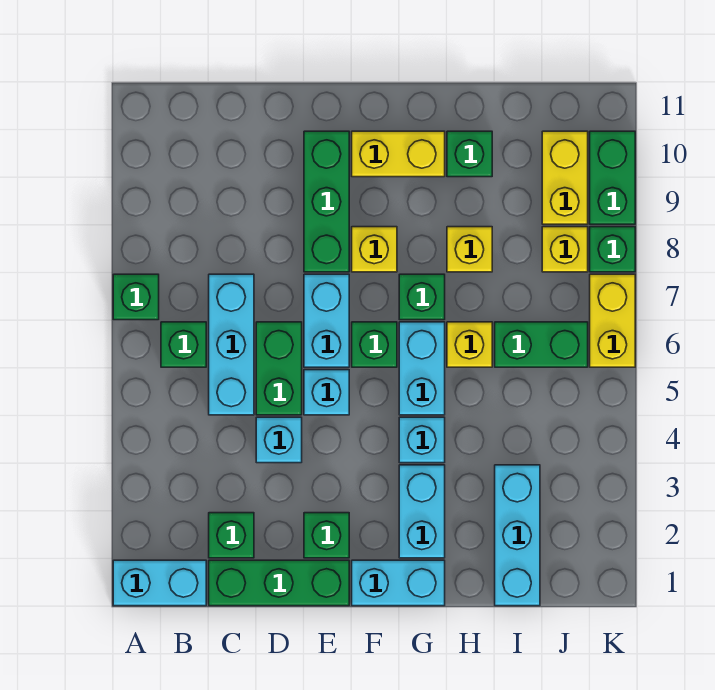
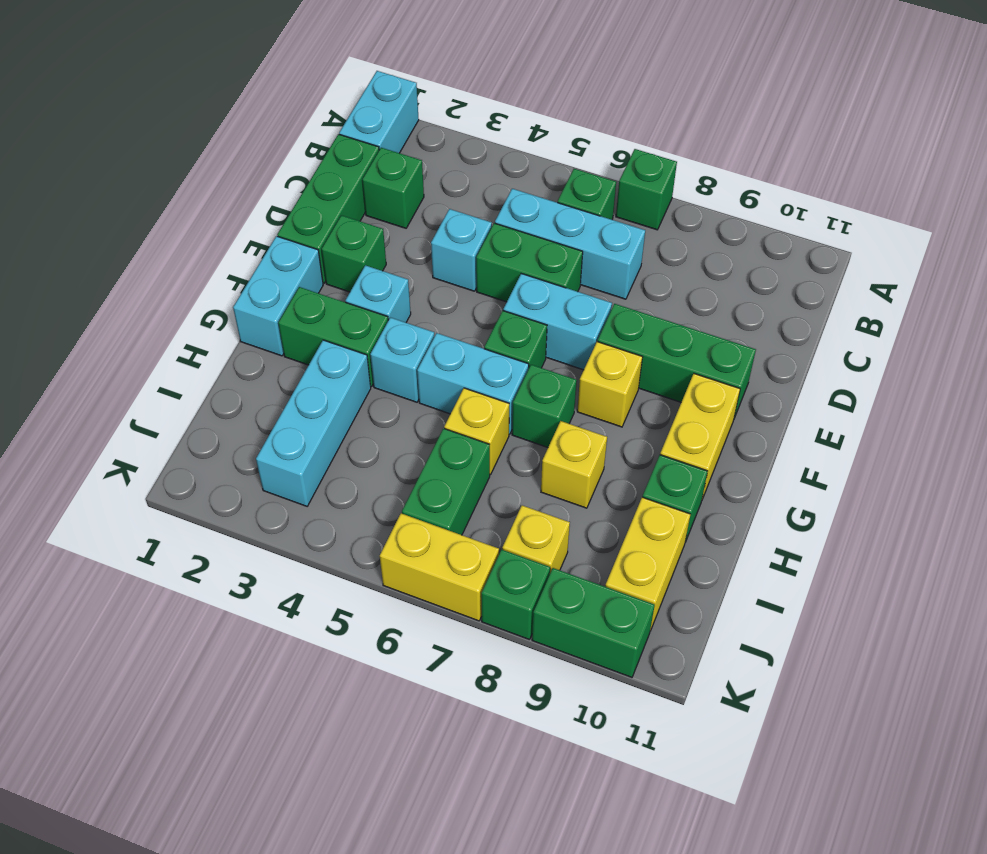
cyan brick E5 level 1 -> cyan brick F3 level 1
cyan brick G2:G3 level 1 -> green brick G2:G3 level 1
cyan brick I1:I3 level 1 -> cyan brick H3:J3 level 1
yellow brick J9:J10 level 1 -> yellow brick I10:J10 level 1

